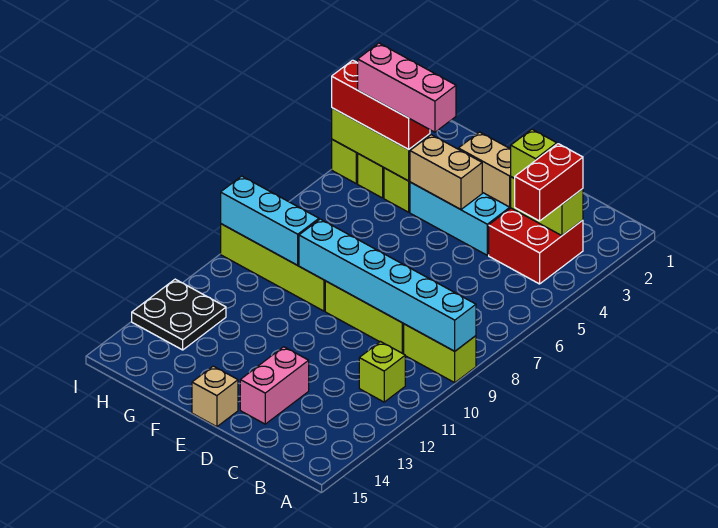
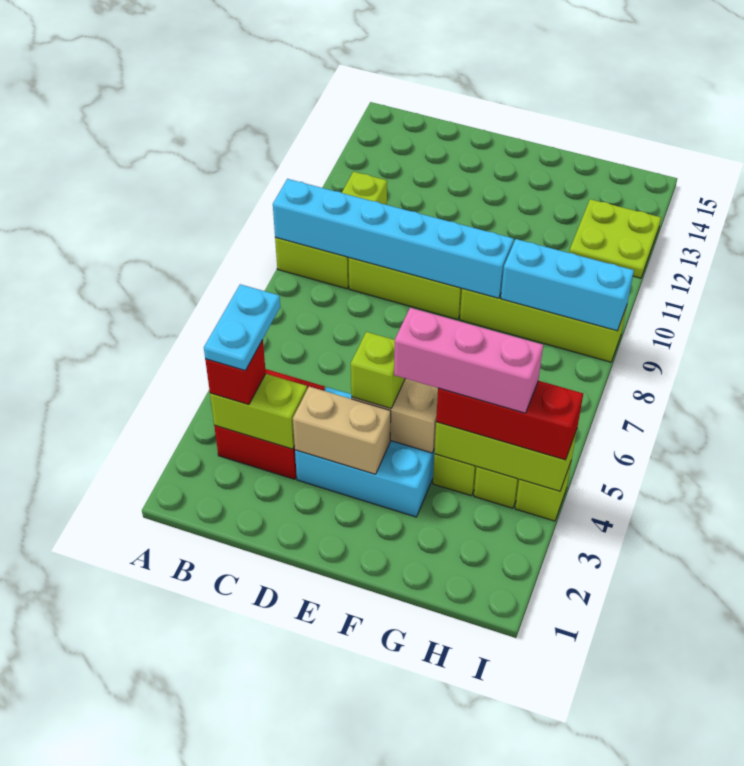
red brick B3:B4 level 3 -> red brick B3 level 3
none -> cyan plate B3:B4 level 4
lime brick C3 level 3 -> lime brick E4 level 3
pink brick D13:D14 level 1 -> none
tan brick E15 level 1 -> none
black plate H12:I13 level 1 -> lime plate H12:I13 level 1

